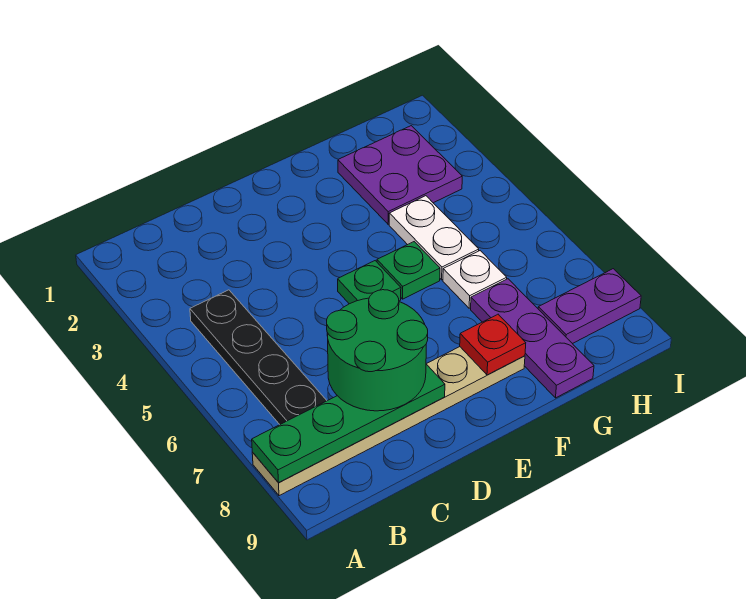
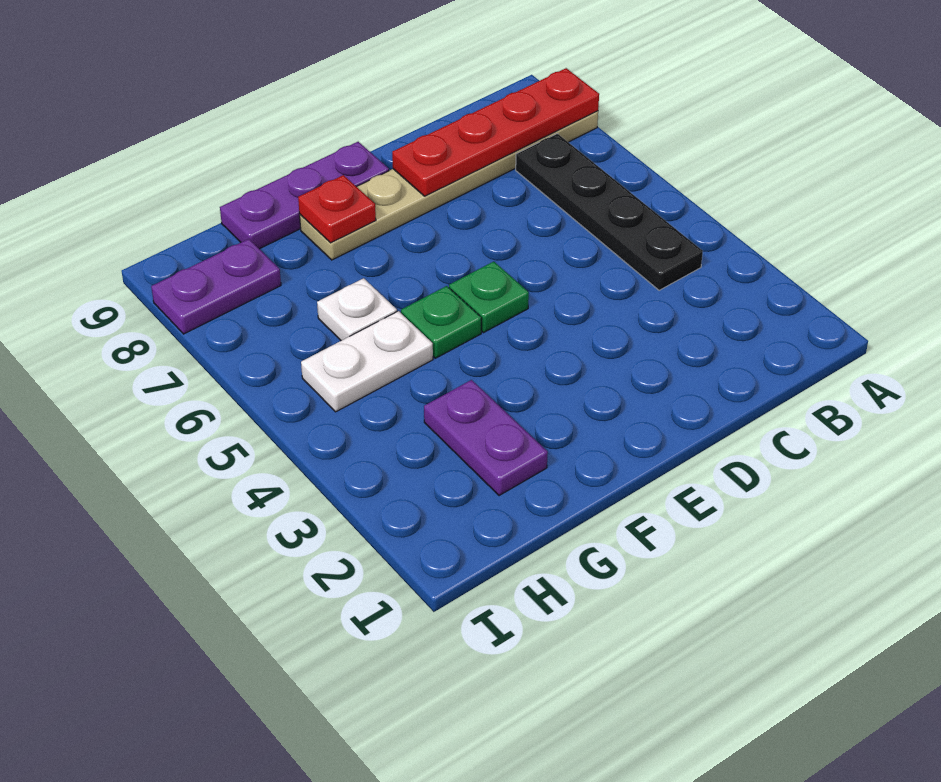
green plate A8:D8 level 2 -> red plate A8:D8 level 2
green round brick C7:D8 level 3 -> none
purple plate G2:H3 level 1 -> purple plate G2:G3 level 1
white plate G4:G5 level 1 -> white plate G5:H5 level 1
purple plate G7:G9 level 1 -> purple plate E9:G9 level 1

